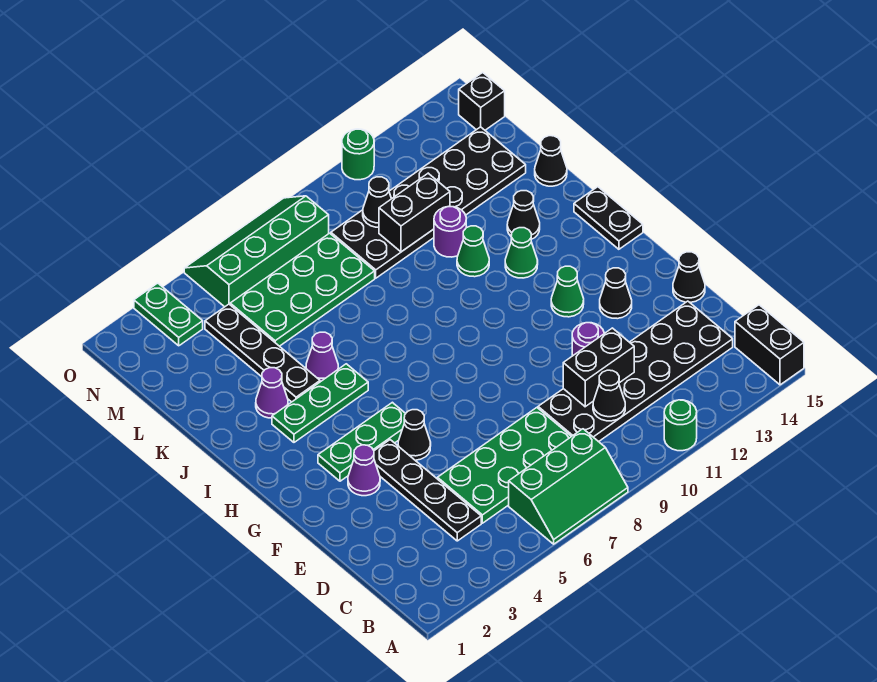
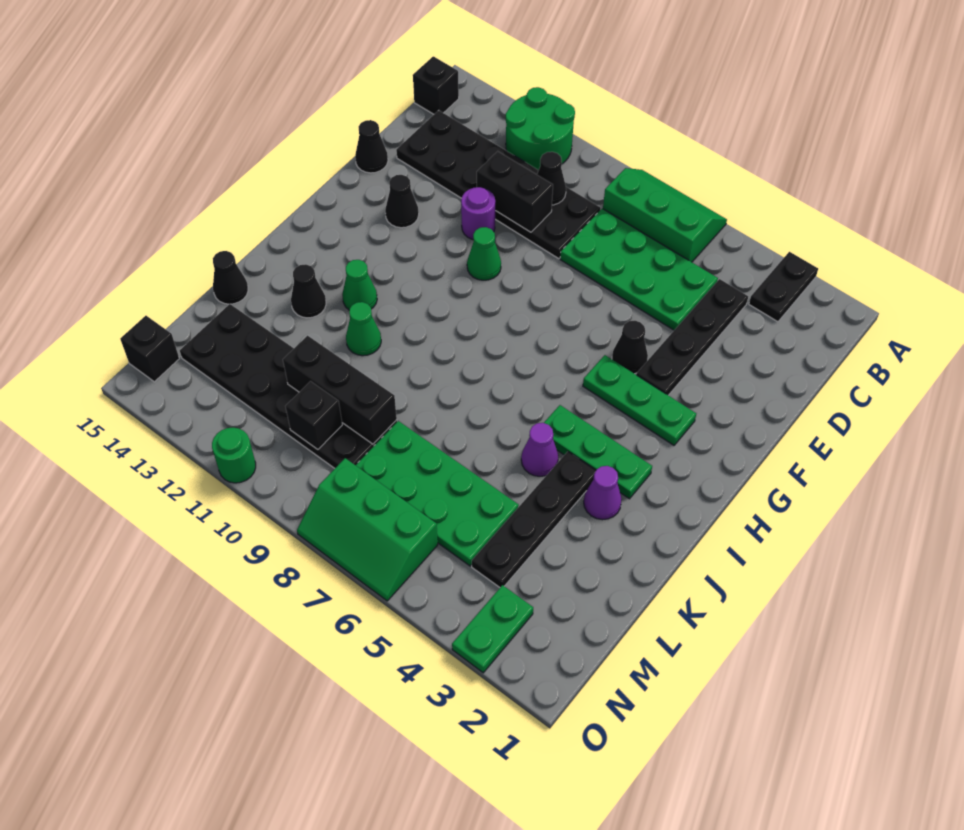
green round brick A11 level 1 -> green round brick A11:B12 level 1
black brick A15:B15 level 1 -> black brick B15 level 1
purple cone F3 level 1 -> none
green cone G12 level 1 -> green cone F10 level 1
black plate H15:I15 level 1 -> black plate A3:B3 level 1
purple round brick K11 level 1 -> none
black brick L10:L11 level 2 -> black brick L9:L11 level 2
black cone M10 level 2 -> black brick M10 level 2
green slope N5:O8 level 1 top N -> green slope N6:O8 level 1 top N

